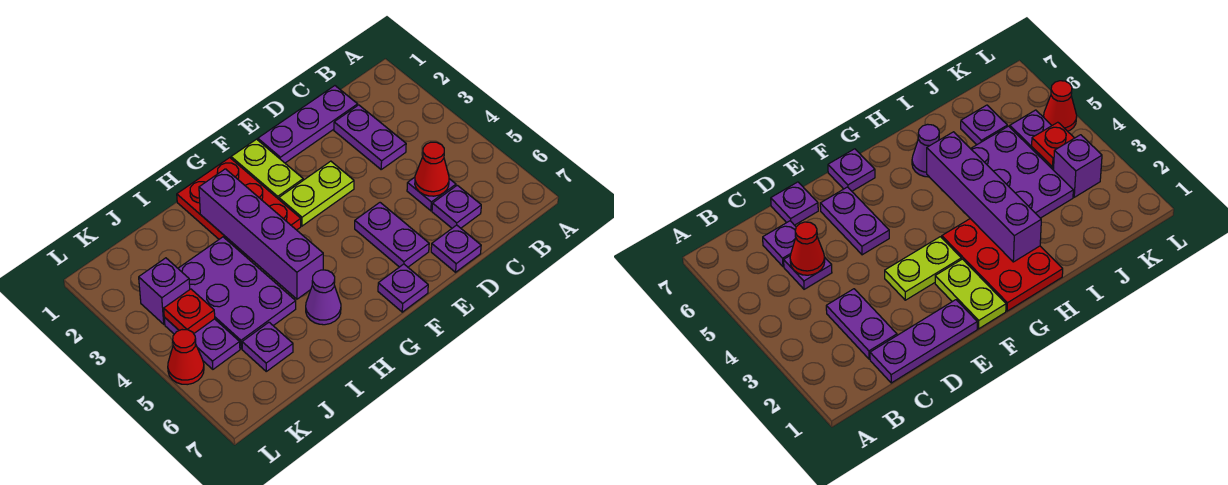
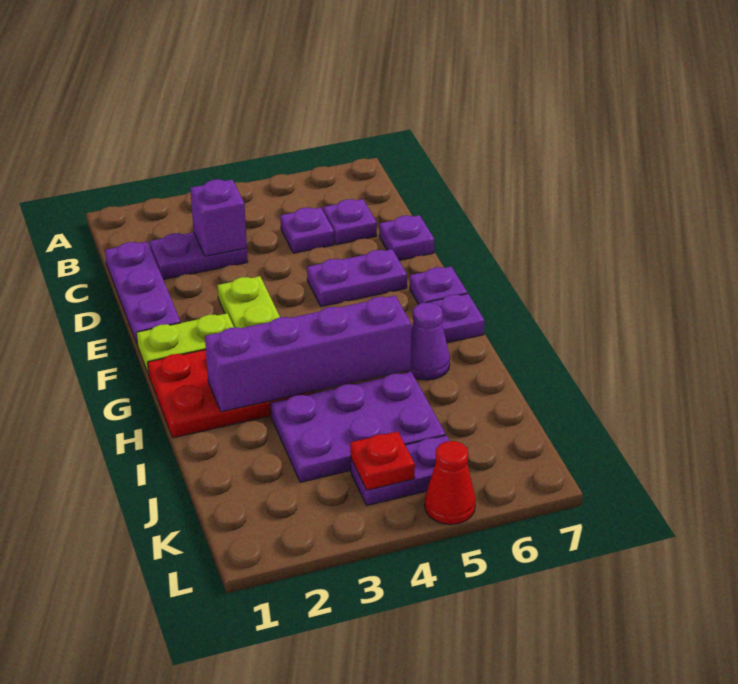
red cone C5 level 2 -> none
purple plate J6 level 1 -> purple plate G7 level 1
purple brick K3 level 1 -> purple brick C3 level 2

